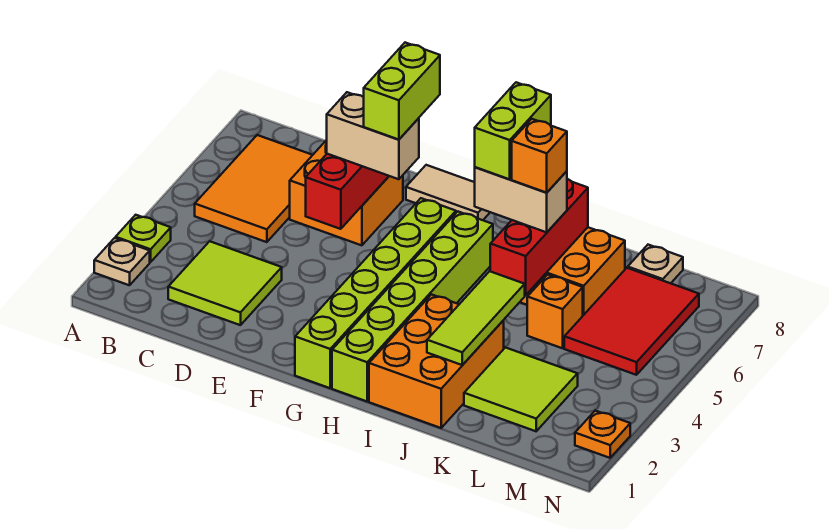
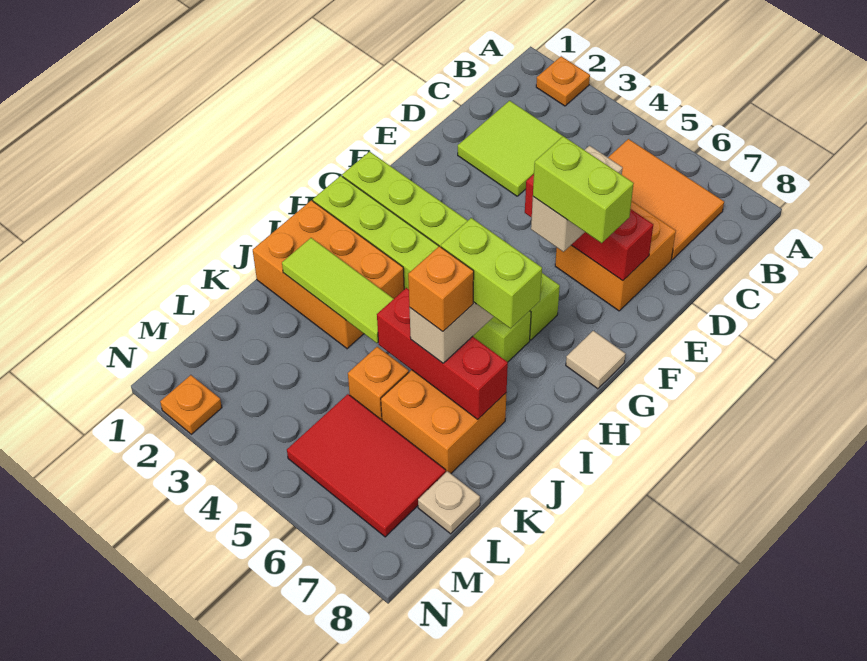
tan plate A2 level 1 -> orange plate A2 level 1
lime plate A3 level 1 -> none
tan tile F8:G8 level 1 -> tan tile G8 level 1
lime tile K2:L3 level 1 -> none

